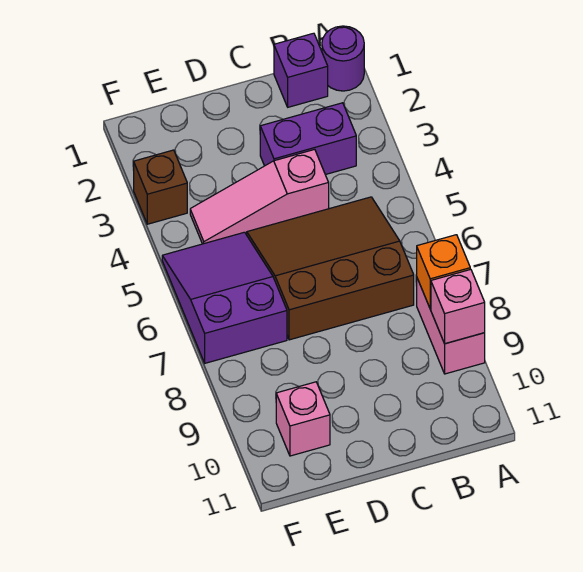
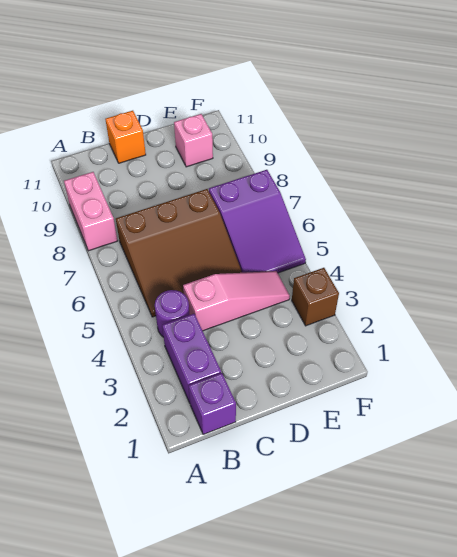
purple round brick A1 level 1 -> purple round brick B4 level 1
orange brick A8 level 2 -> orange brick C11 level 1
pink brick A9 level 2 -> none
purple brick B3:C3 level 1 -> purple brick B2:B3 level 1

